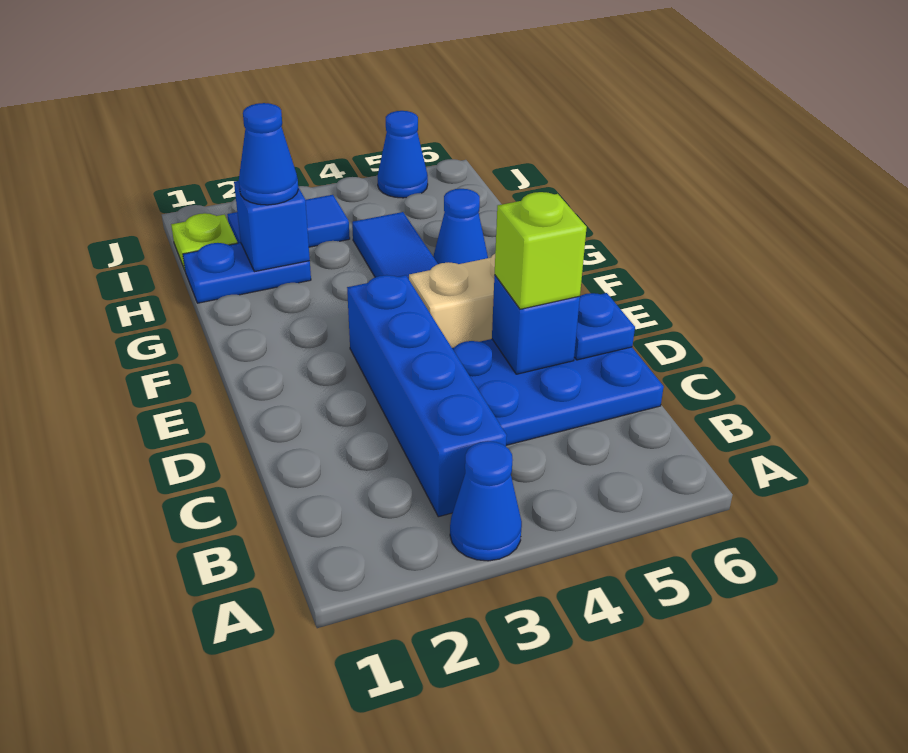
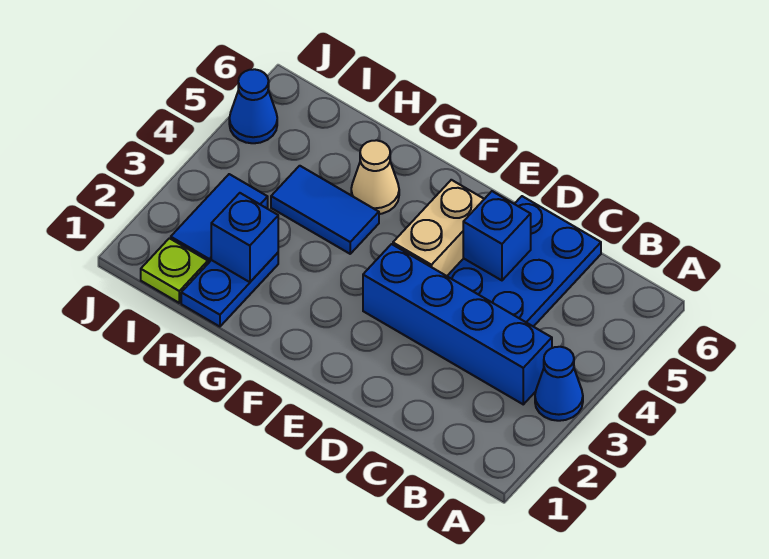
lime brick D5 level 3 -> none
blue plate D6 level 2 -> none
blue cone G5 level 1 -> tan cone G5 level 1
blue cone H2 level 3 -> none

